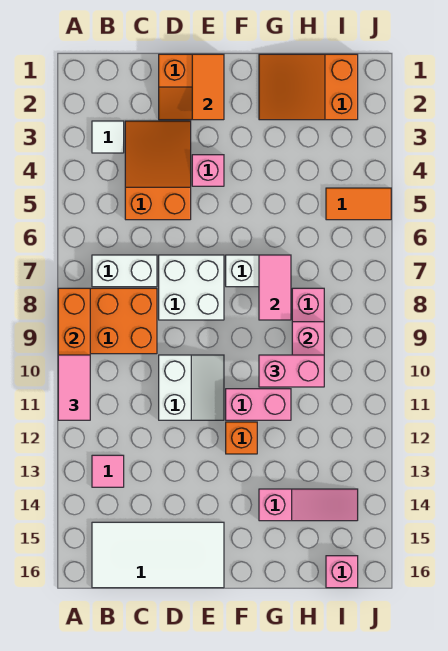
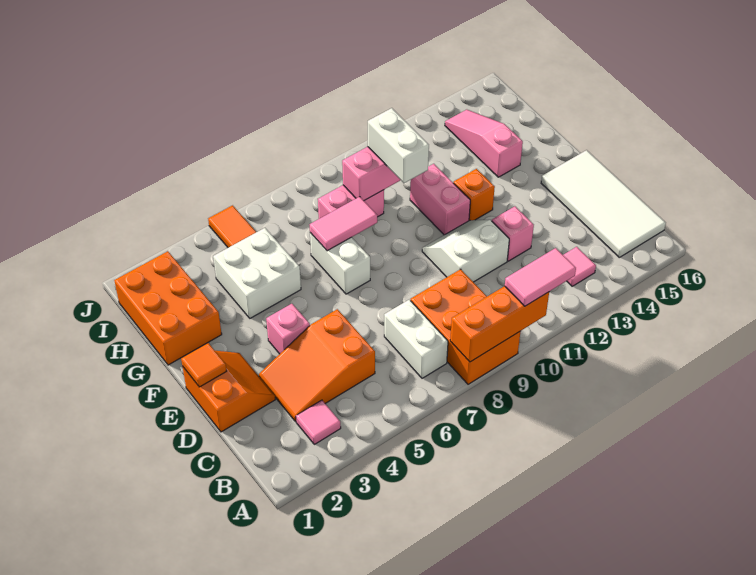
white tile B3 level 1 -> pink tile B3 level 1
white brick D7:E8 level 1 -> white brick G4:H5 level 1
orange tile E1:E2 level 2 -> orange tile E1 level 2
orange slope G1:I2 level 1 top I -> orange brick G1:I2 level 1
pink brick G10:H10 level 3 -> white brick G10:H10 level 3
pink brick I16 level 1 -> pink brick D12 level 1

